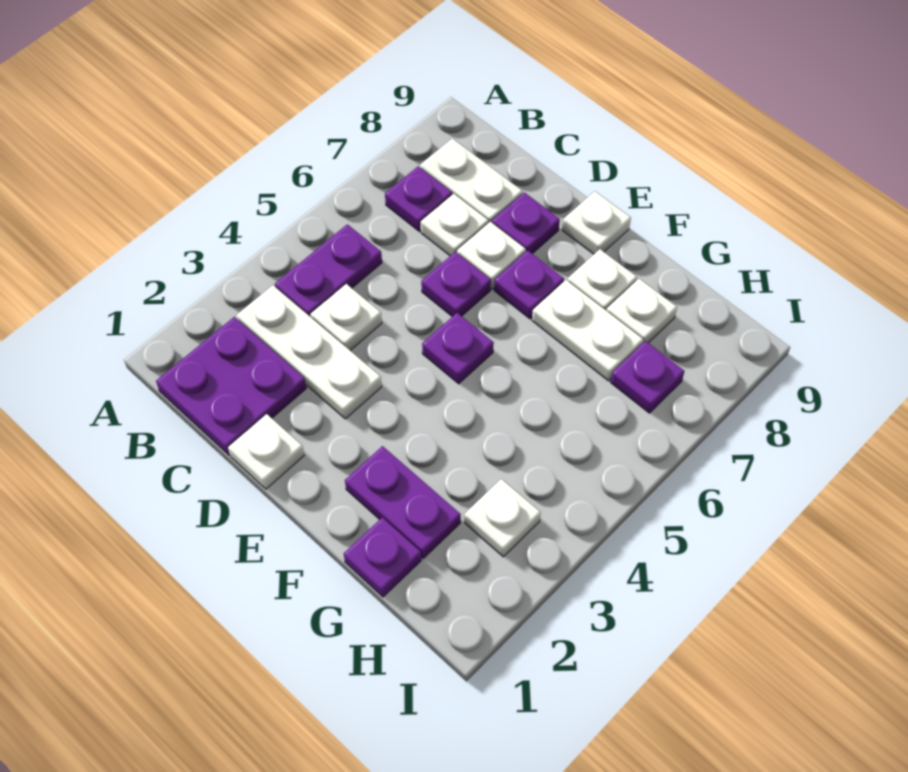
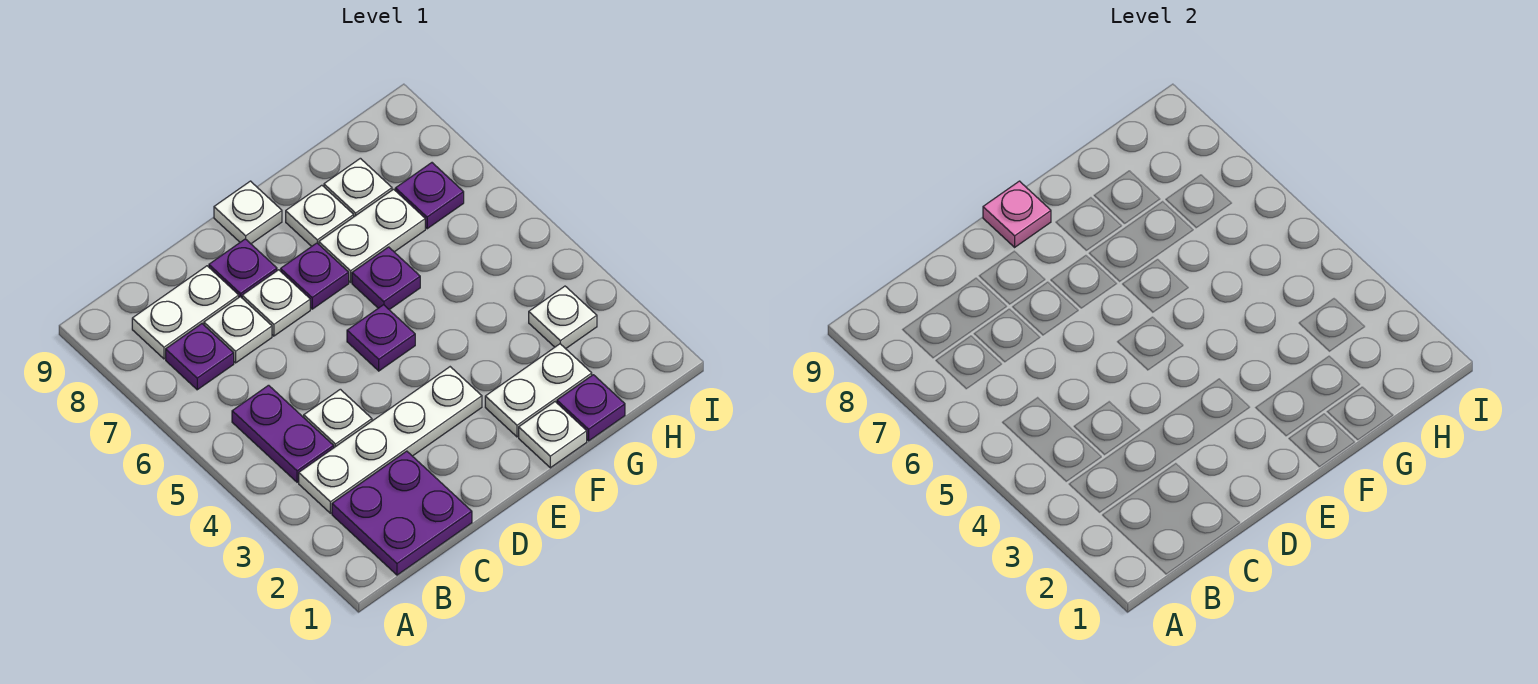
white plate B3:D3 level 1 -> white plate B3:E3 level 1
white plate D1 level 1 -> white plate F1 level 1
purple plate D6 level 1 -> purple plate F6 level 1
none -> pink plate E9 level 2
purple plate F2:G2 level 1 -> white plate F2:G2 level 1

